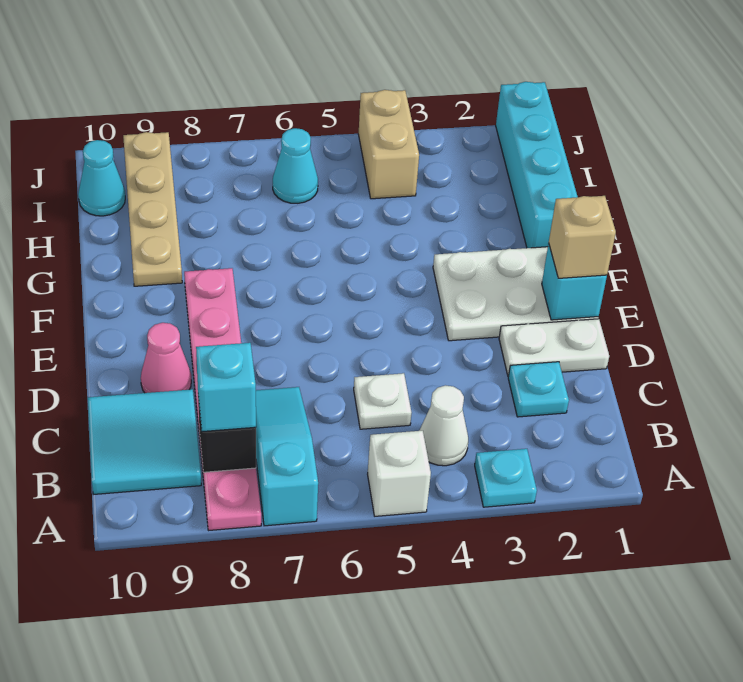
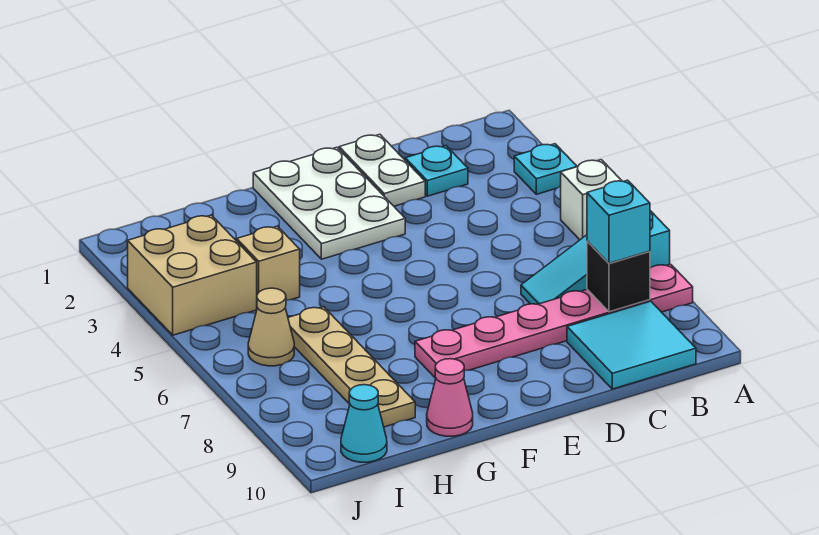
white cone B4 level 1 -> none
white plate C5 level 1 -> none
pink cone D9 level 1 -> pink cone G10 level 1
cyan brick E1 level 2 -> none
tan brick E1 level 3 -> tan brick H4 level 1
cyan brick G1:J1 level 1 -> none
tan plate G9:J9 level 1 -> tan plate H6:H9 level 1
tan brick I4:J4 level 1 -> tan brick I3:J4 level 1
cyan cone I6 level 1 -> tan cone I6 level 1

